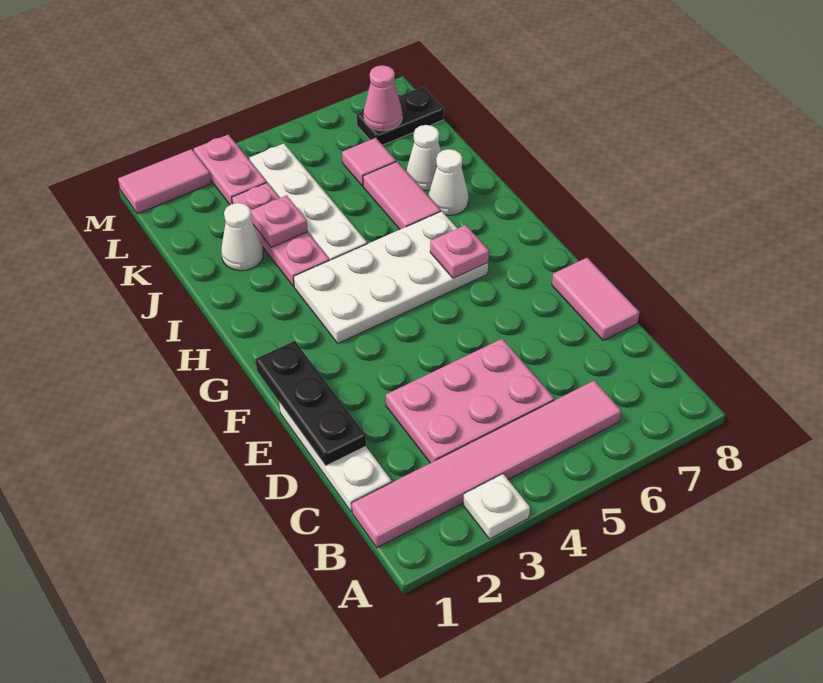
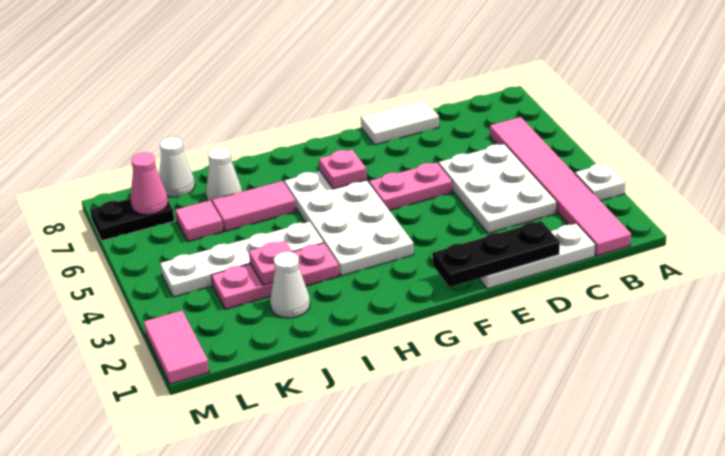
pink plate C3:D5 level 1 -> white plate C3:D5 level 1
pink tile D8:E8 level 1 -> white tile D8:E8 level 1
white cone I7 level 1 -> white cone K8 level 1
pink plate L3:M3 level 1 -> pink plate E5:F5 level 1
black plate L7:L8 level 1 -> black plate L7:M7 level 1

